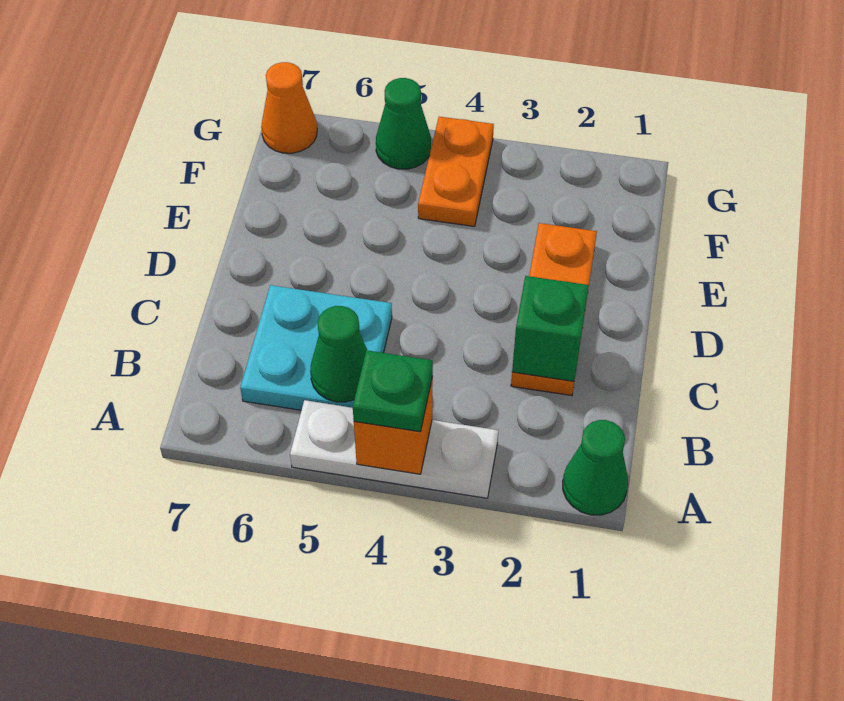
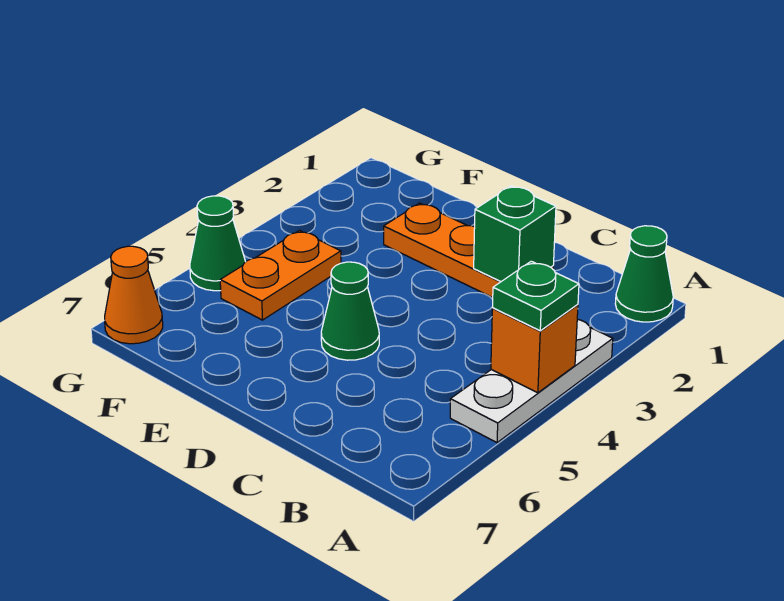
cyan plate B5:C6 level 1 -> none
green cone B5 level 2 -> green cone D5 level 1
orange plate F4:G4 level 1 -> orange plate F4:F5 level 1

